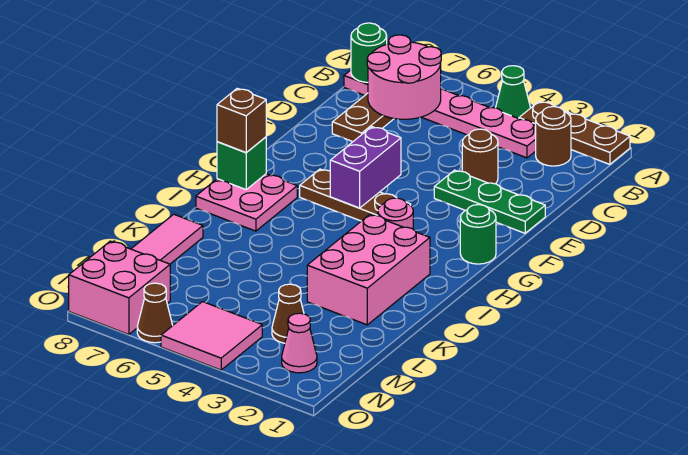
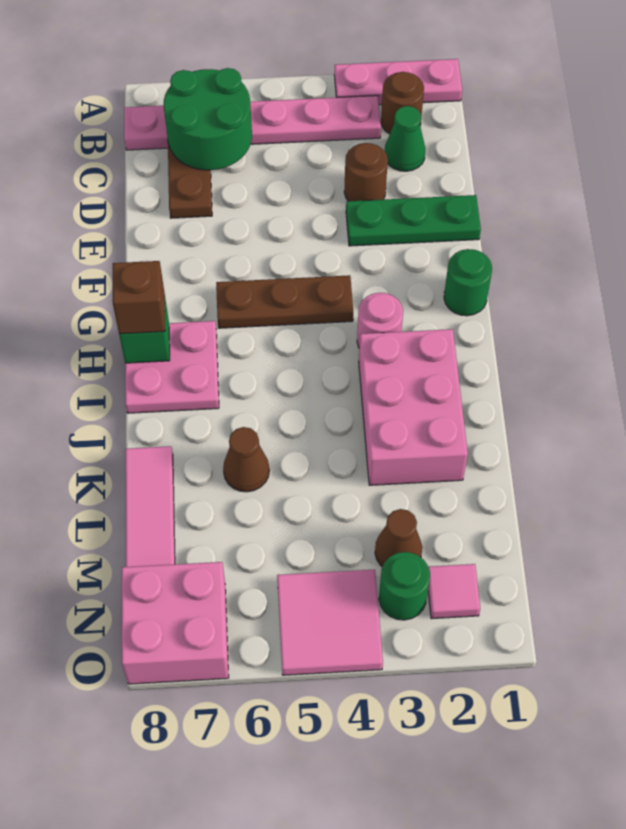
brown plate A1:A3 level 1 -> pink plate A1:A3 level 1
green cone A4 level 1 -> green cone C2 level 1
pink round brick B6:C7 level 2 -> green round brick B6:C7 level 2
green round brick B8 level 2 -> green round brick N3 level 1
purple brick F5:G5 level 2 -> none
pink cone N2 level 1 -> pink tile N2 level 1
brown cone O6 level 1 -> brown cone K6 level 1

